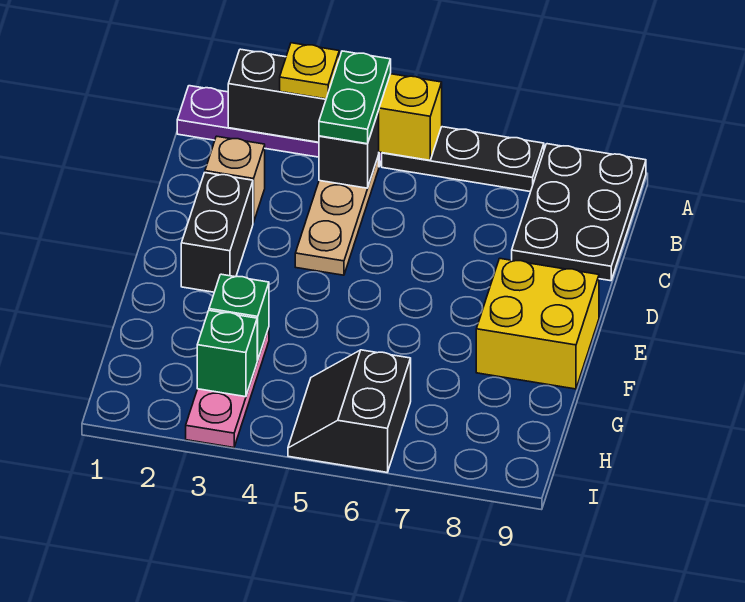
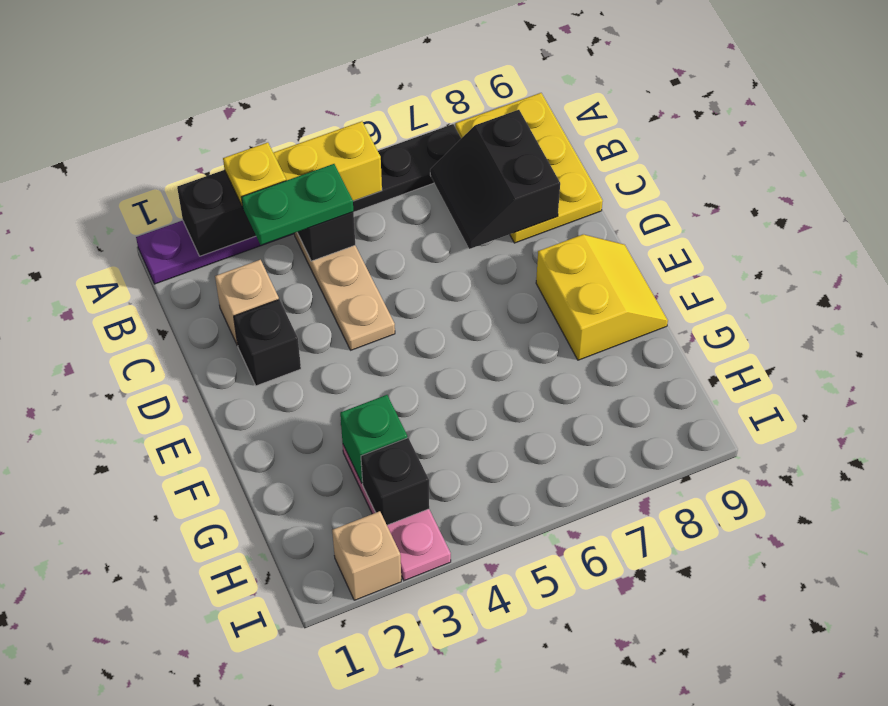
green plate A4:B4 level 3 -> green plate B3:B4 level 3
black plate A8:C9 level 1 -> yellow plate A8:C9 level 1
black brick D2:E2 level 1 -> black brick D2 level 1
yellow brick E8:F9 level 1 -> yellow slope E8:F9 level 1 top 8
green brick H3 level 2 -> black brick H3 level 2
black slope H5:I6 level 1 top 6 -> black slope B7:C8 level 2 top 8
none -> tan brick I2 level 1

